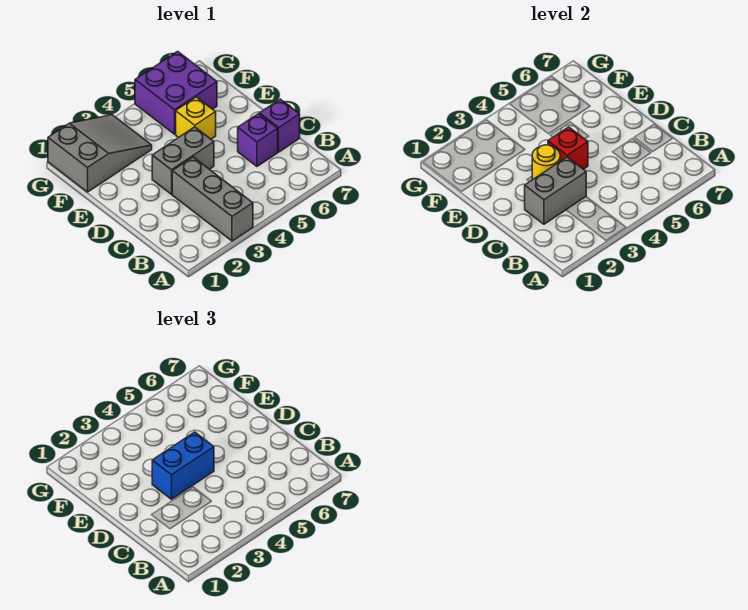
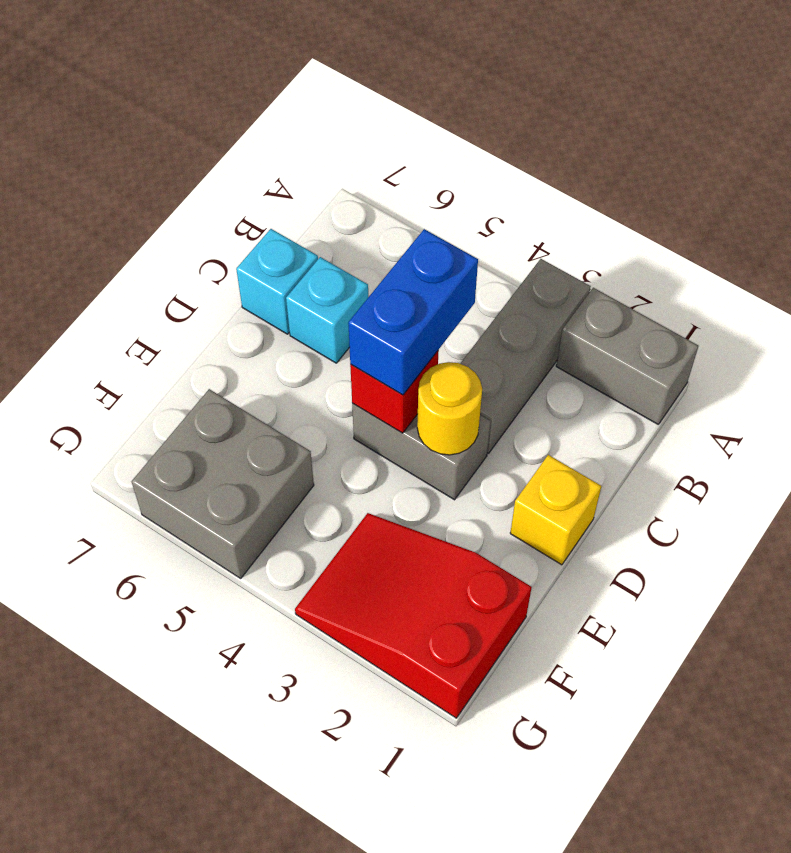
grey brick C2:C3 level 2 -> grey brick A1:A2 level 1
purple brick C6 level 1 -> cyan brick C6 level 1
purple brick C7 level 1 -> cyan brick C7 level 1
blue brick D3:D4 level 3 -> blue brick C4:D4 level 3
yellow brick E5 level 1 -> yellow brick D1 level 1
grey slope F1:G3 level 1 top 1 -> red slope F1:G3 level 1 top 1
purple brick F5:G6 level 1 -> grey brick F5:G6 level 1

